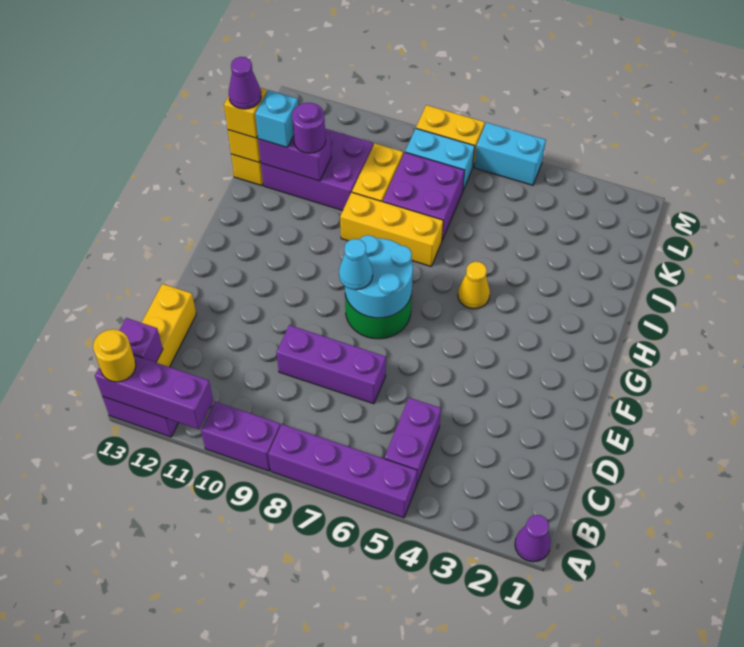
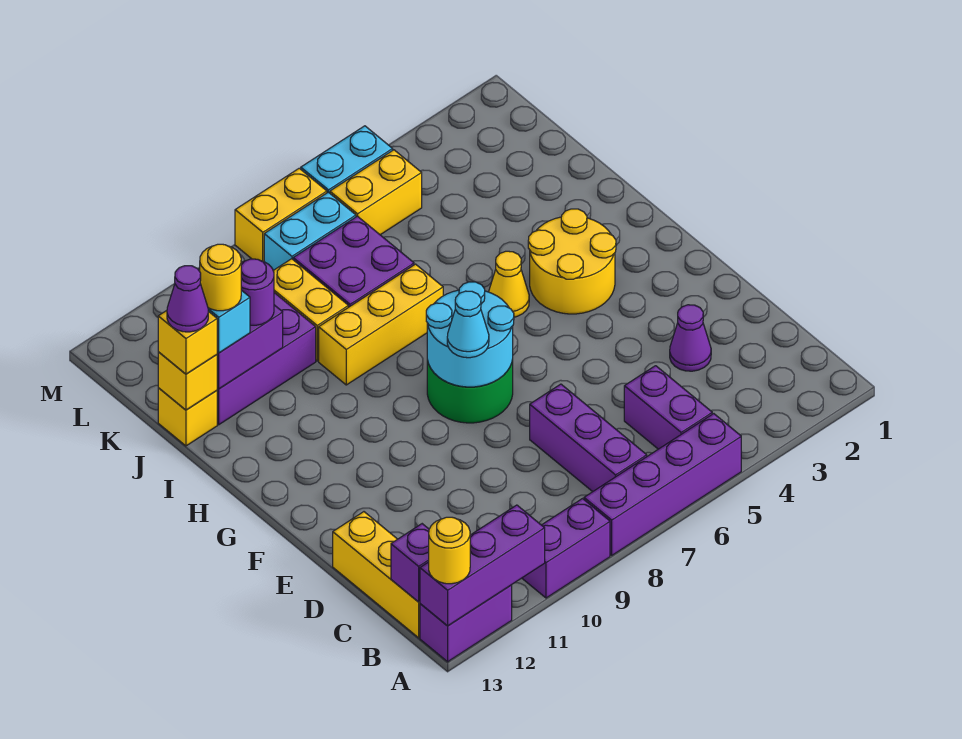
purple cone A1 level 1 -> purple cone D3 level 1
purple brick D7:D9 level 1 -> purple brick B7:D7 level 1
none -> yellow round brick G3:H4 level 1
none -> yellow round brick J12 level 4
none -> yellow brick L5:L6 level 1

